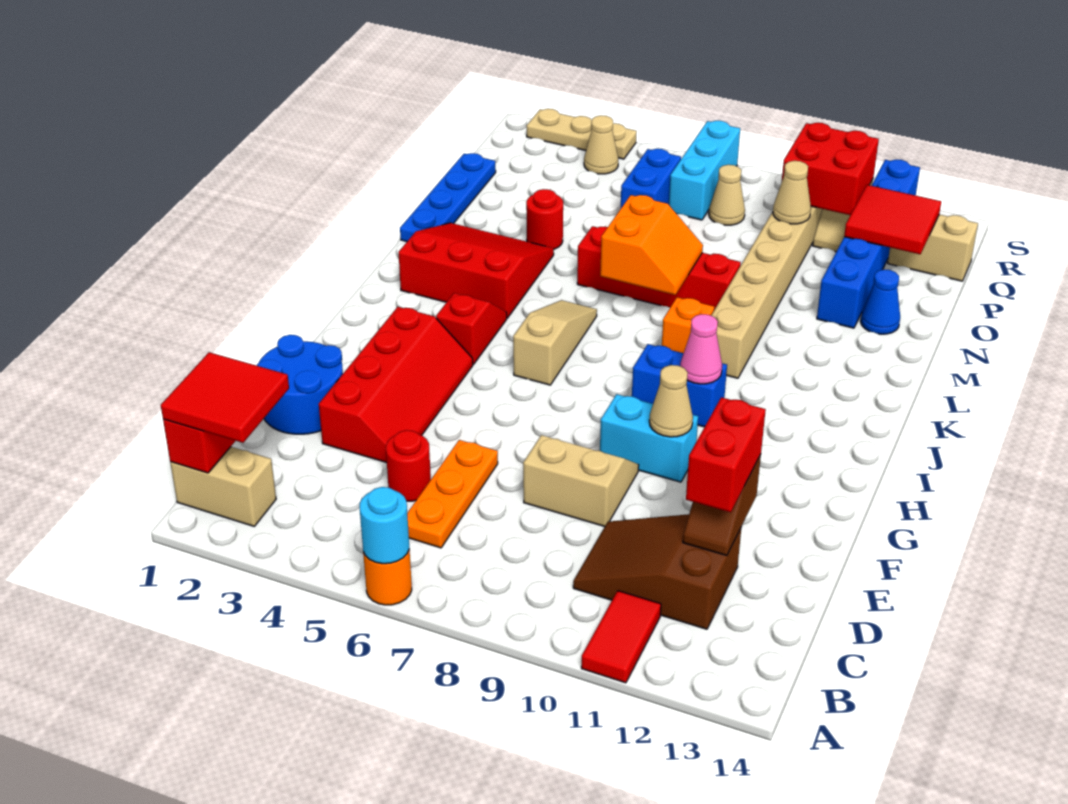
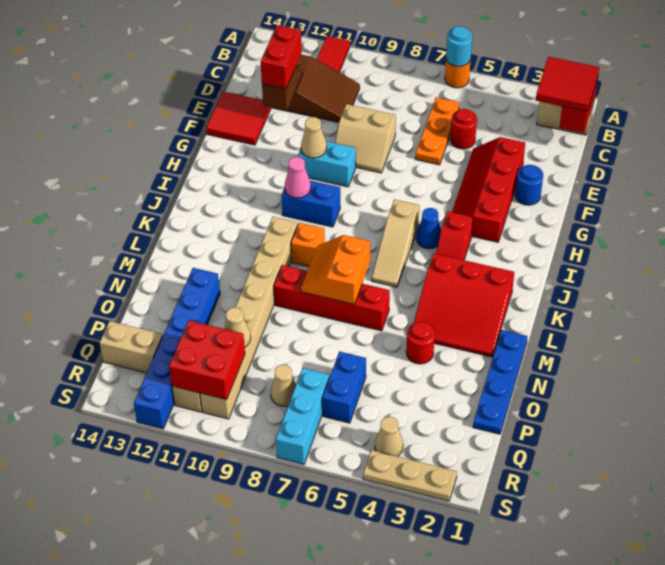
blue round brick E1:F2 level 1 -> blue round brick F2 level 1
blue cone N13 level 1 -> blue cone I5 level 1
red tile P12:Q13 level 2 -> red tile E13:F14 level 1

